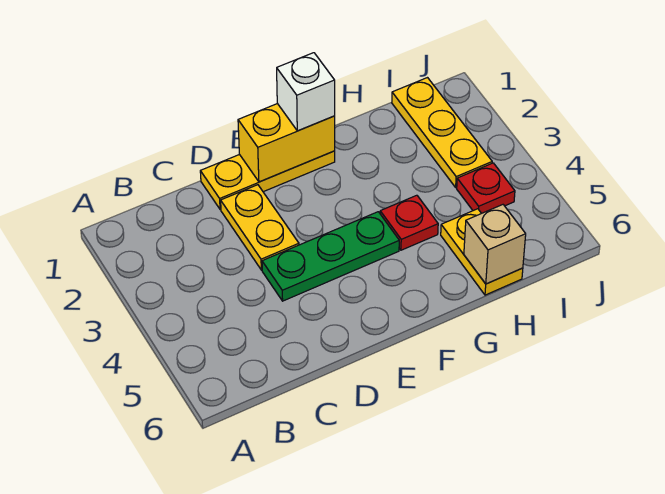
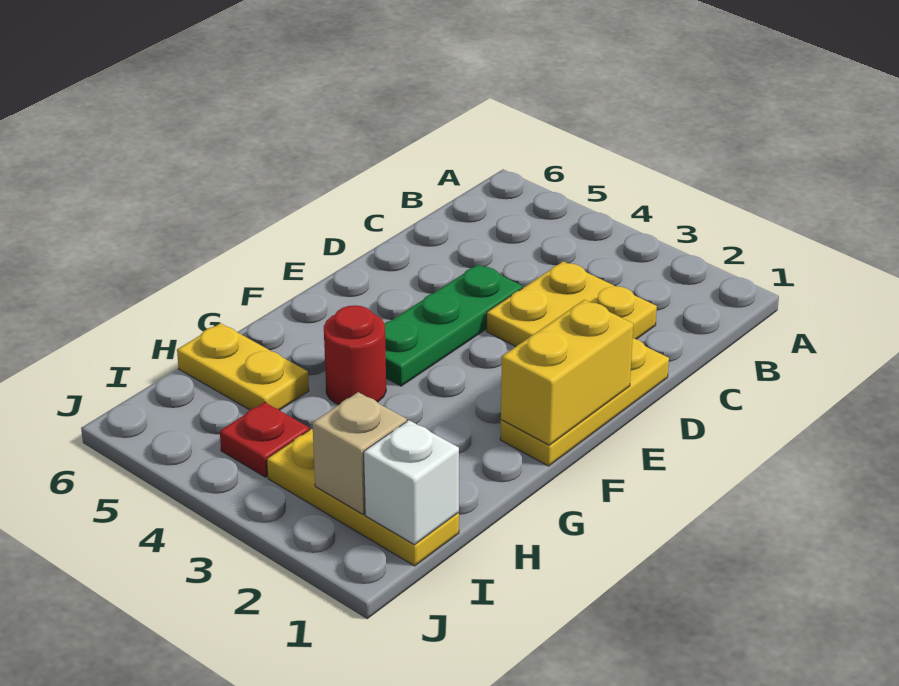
yellow plate D2:D3 level 1 -> yellow plate C2:D3 level 1
white brick F1 level 3 -> white brick I1 level 2
red plate G4 level 1 -> red round brick G4 level 1
tan brick H6 level 2 -> tan brick I2 level 2

